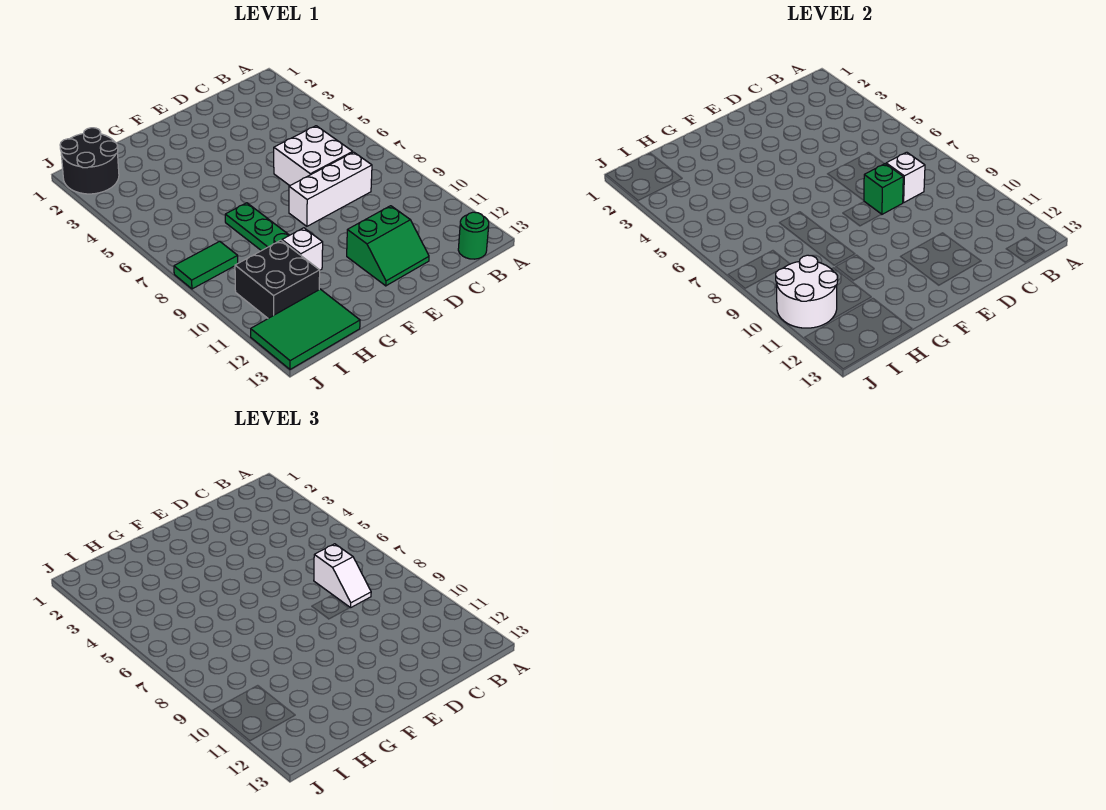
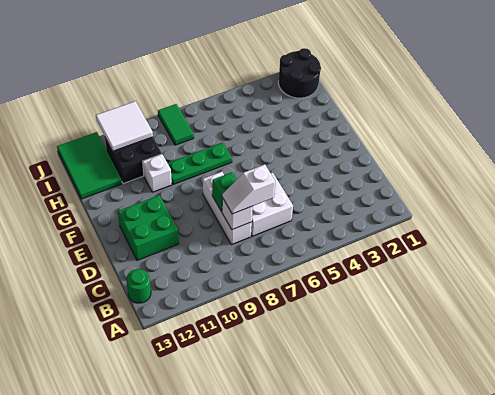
green slope D11:E12 level 1 top 11 -> green brick D11:E12 level 1
white round brick I10:J11 level 2 -> white tile I10:J11 level 2

